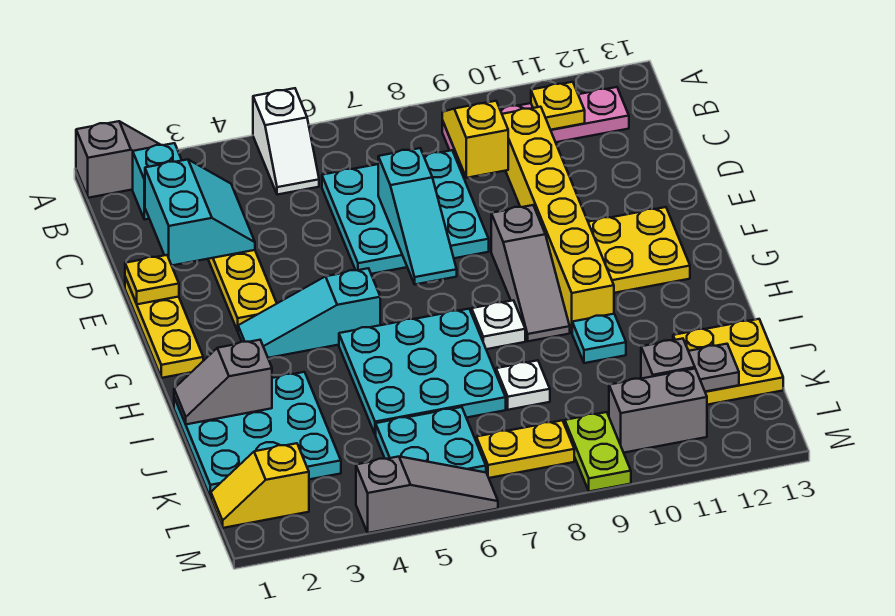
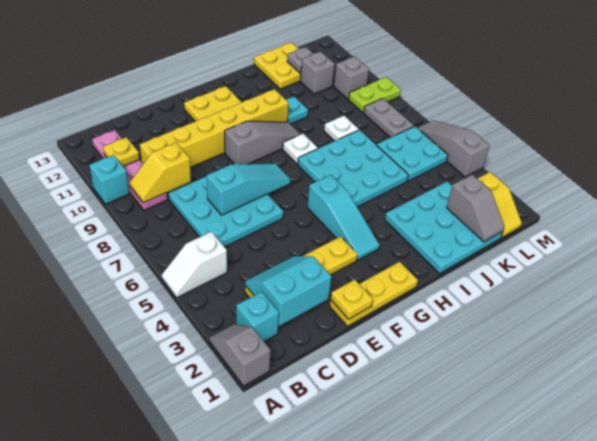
white slope A5:B5 level 1 top A -> white slope A5:B5 level 1 top B
none -> cyan brick A10 level 1
grey slope I1:I2 level 2 top 2 -> grey slope K1:K2 level 2 top 2
yellow plate L7:L8 level 1 -> grey plate L7:L8 level 1
grey brick L10:L11 level 1 -> grey brick L10 level 1

